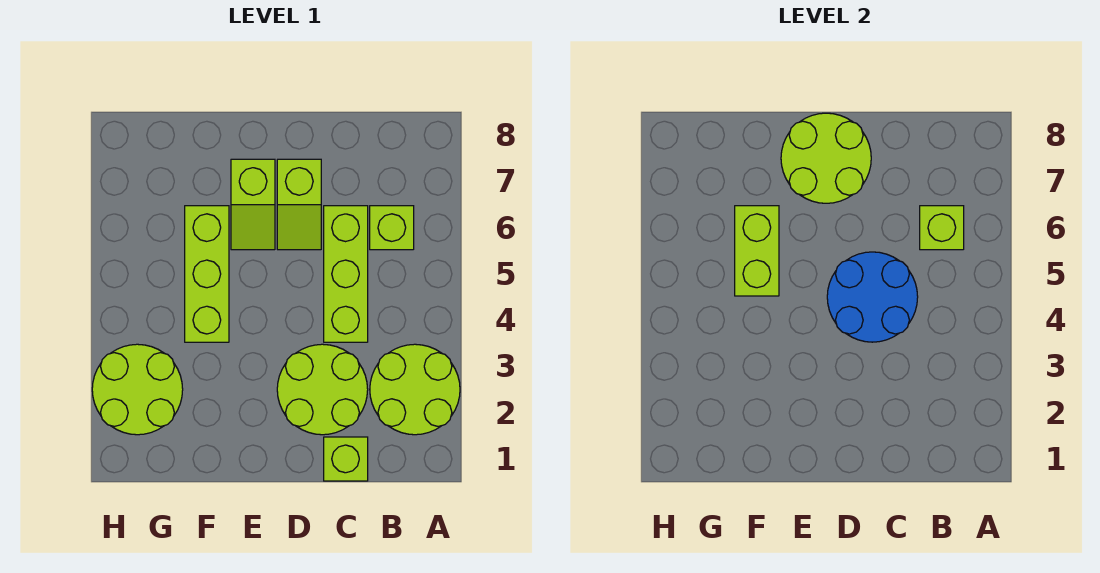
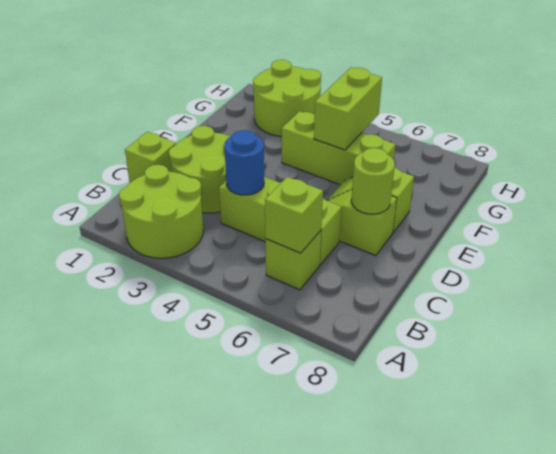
blue round brick C4:D5 level 2 -> blue round brick C4 level 2
lime round brick D7:E8 level 2 -> lime round brick D7 level 2
lime brick F5:F6 level 2 -> lime brick F5:G5 level 2

